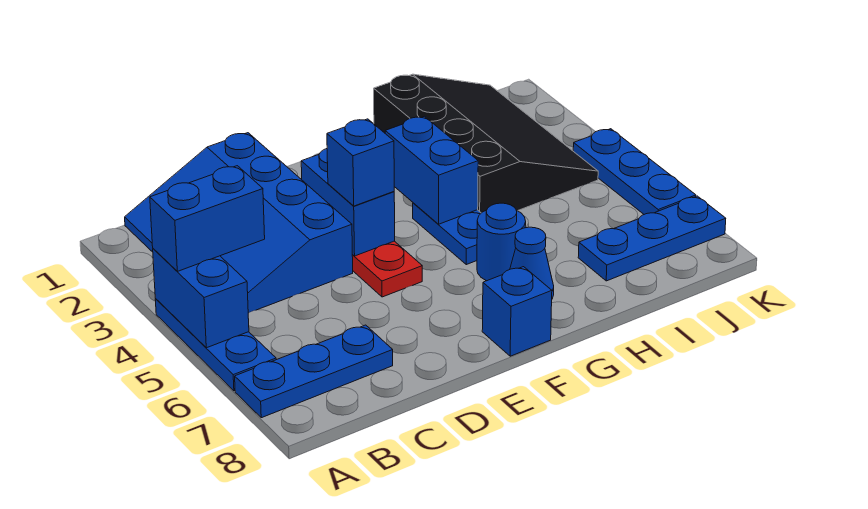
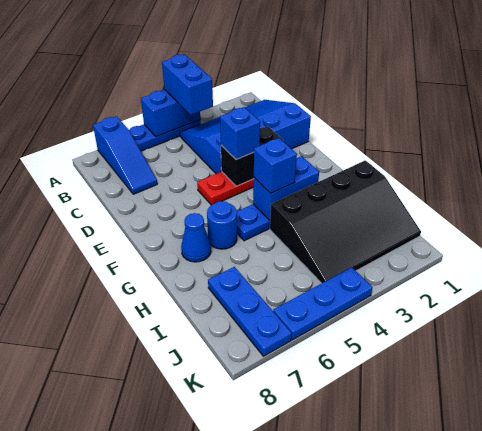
blue plate A7:C7 level 1 -> blue slope A7:C7 level 1 top A
blue brick E3:E4 level 2 -> black brick E3:E4 level 2
blue brick F8 level 1 -> blue brick G4 level 3

